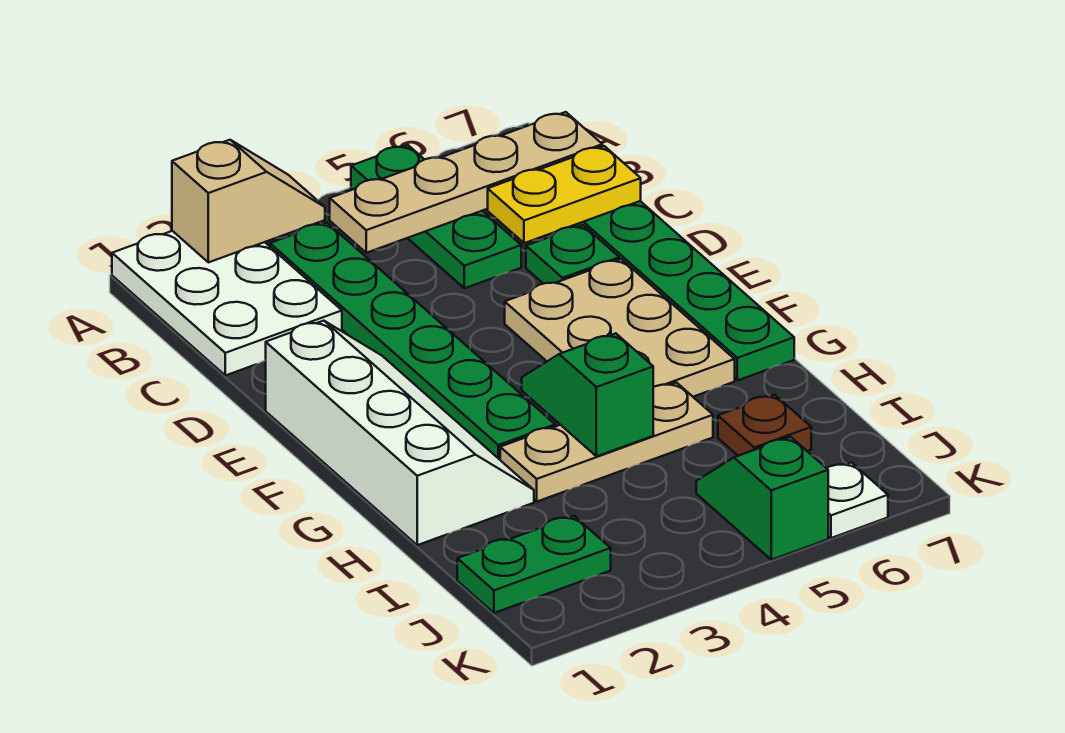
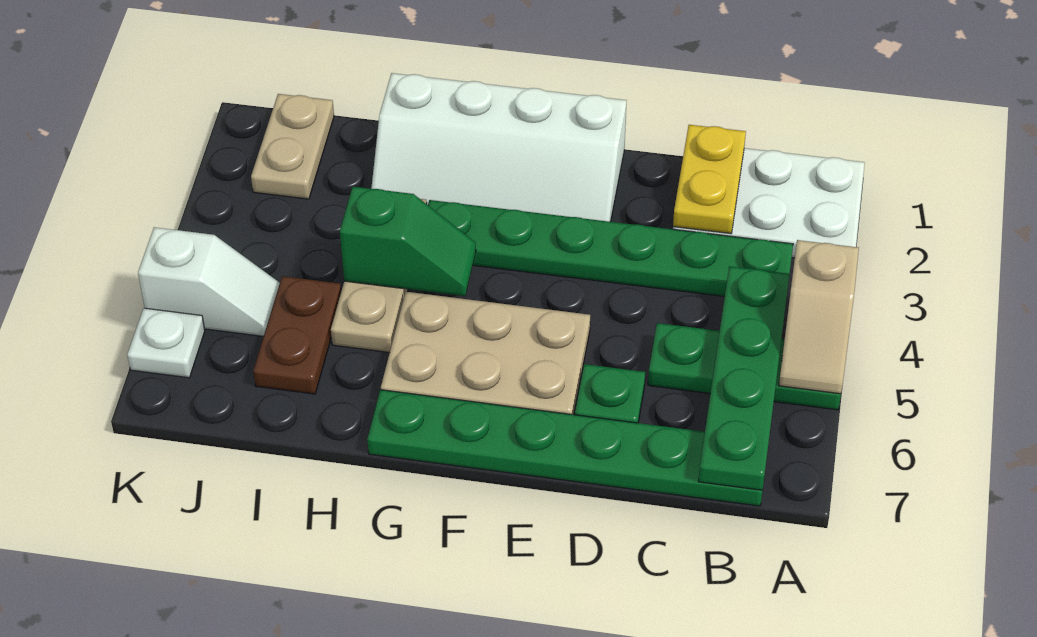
tan slope A2:A3 level 2 top 2 -> tan slope A4:A5 level 2 top 4
tan plate B4:B7 level 2 -> green plate B4:B7 level 2
yellow plate C6:C7 level 2 -> yellow plate C1:C2 level 2
brown plate I6 level 1 -> brown plate I5:I6 level 1
green plate J1:J2 level 1 -> tan plate J1:J2 level 1
green slope J5:K5 level 1 top K -> white slope J5:K5 level 1 top K

